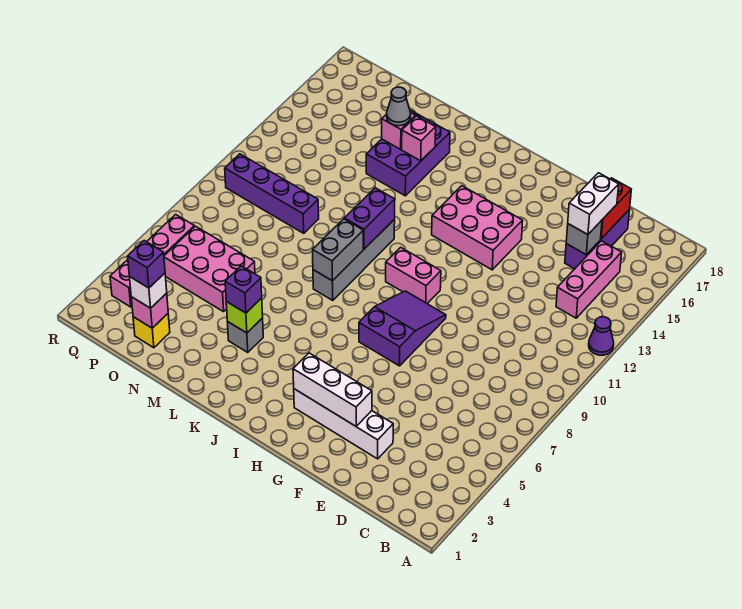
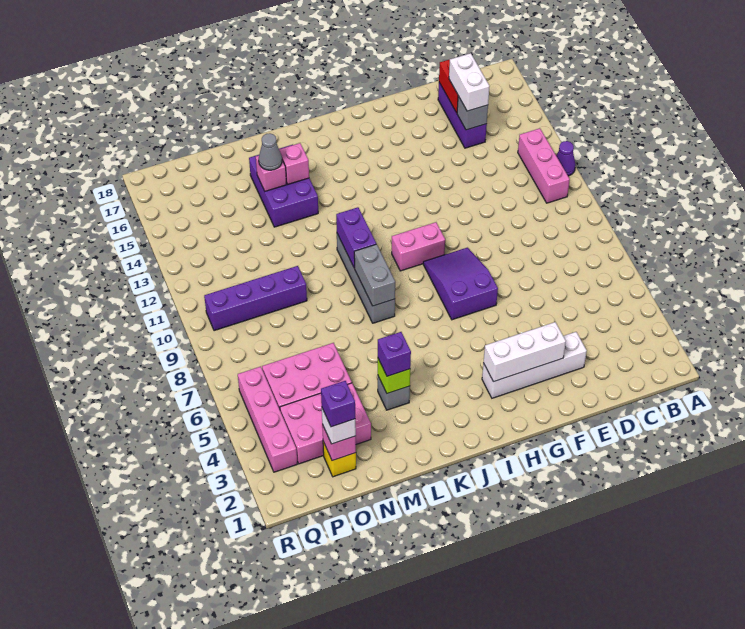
pink brick C13:C15 level 1 -> pink brick B11:B13 level 1
pink brick G13:I14 level 1 -> pink brick N3:P4 level 1

